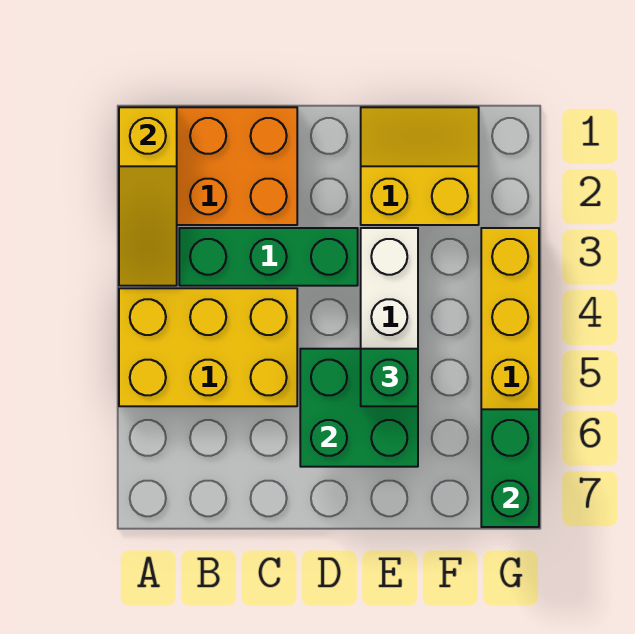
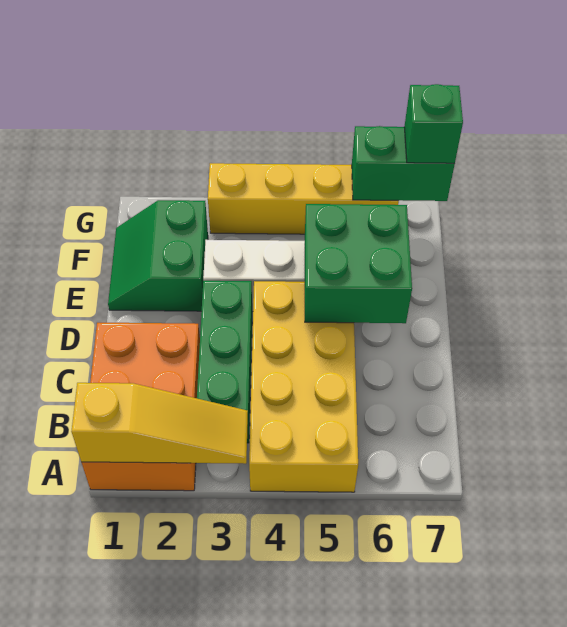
yellow brick A4:C5 level 1 -> yellow brick A4:D5 level 1
yellow slope E1:F2 level 1 top 2 -> green slope E1:F2 level 1 top 2
green brick E5 level 3 -> green brick G7 level 3

